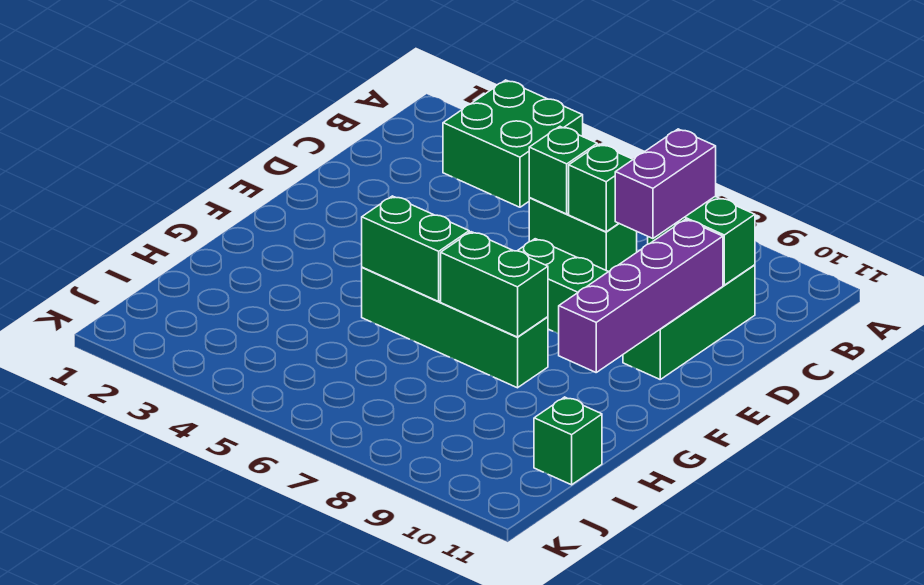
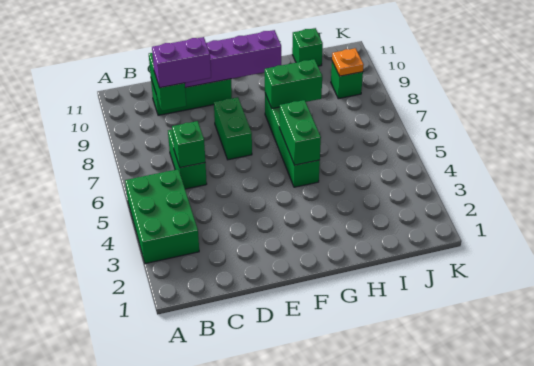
green brick A3:B4 level 1 -> green brick A3:B5 level 1
green brick C7 level 2 -> green brick J9 level 1
green brick G7:G8 level 2 -> green brick G8:H8 level 2
none -> orange plate J9 level 2

